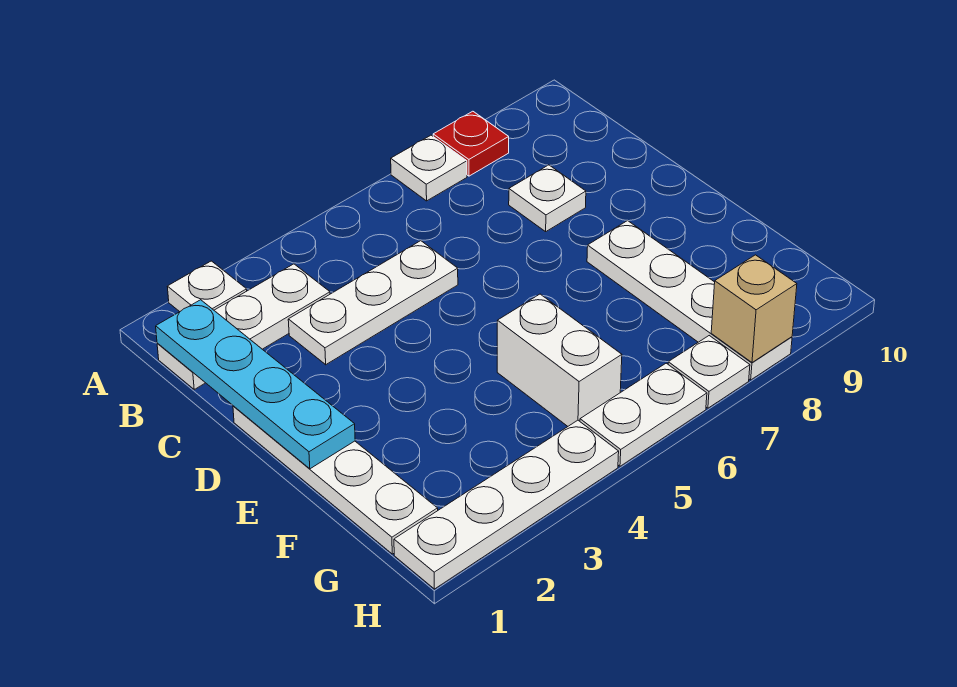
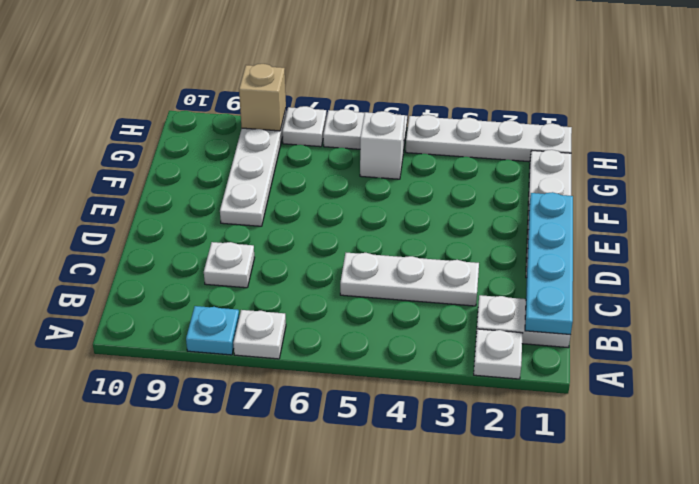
red plate A8 level 1 -> cyan plate A8 level 1
white plate B1:B3 level 1 -> white plate B1:B2 level 1
white brick F5:G5 level 1 -> white brick G5 level 1

